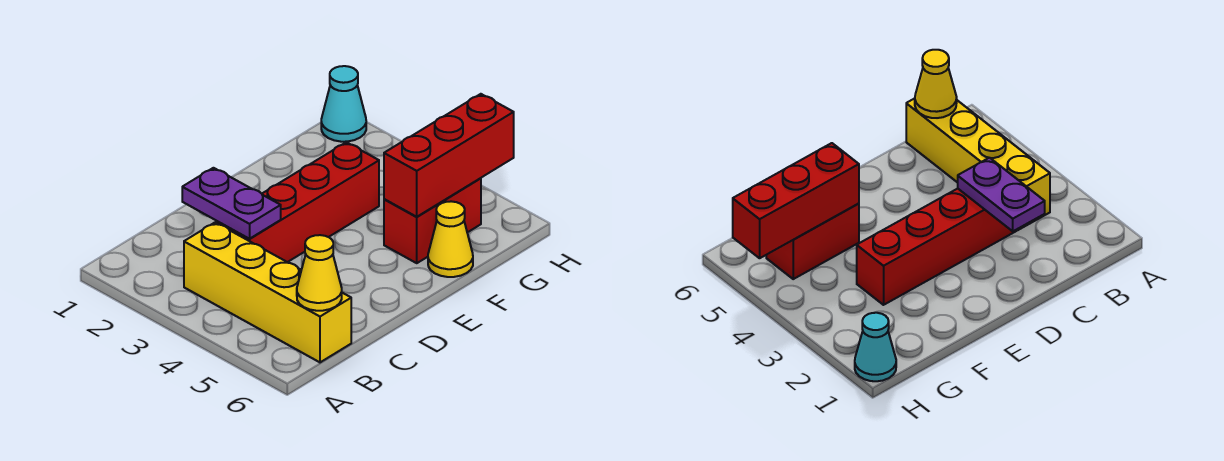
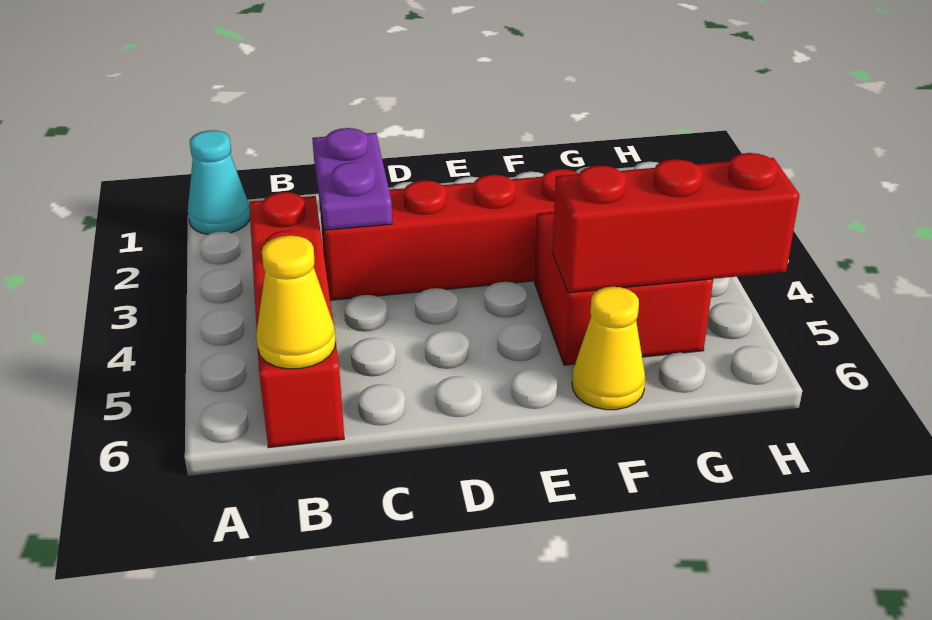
yellow brick B3:B6 level 1 -> red brick B3:B6 level 1
red brick F5:G5 level 1 -> red brick F4:G5 level 1
cyan cone H1 level 1 -> cyan cone A1 level 1

